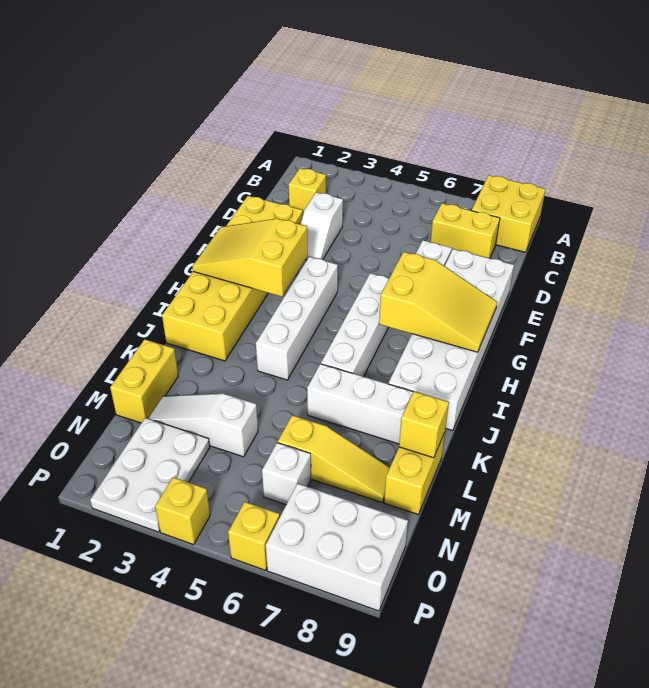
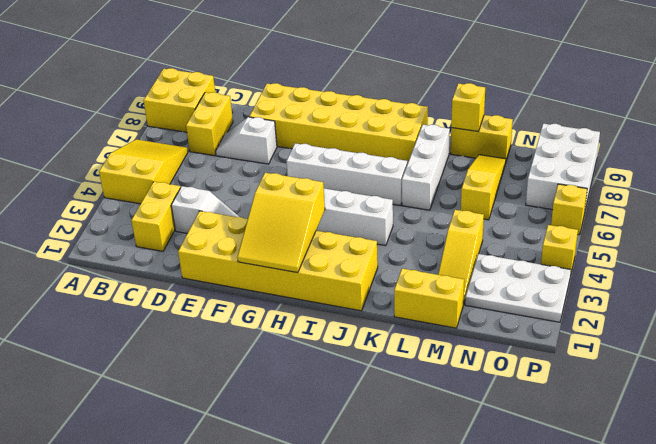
yellow brick C2 level 1 -> yellow brick C2:C3 level 1
white brick E8:J9 level 1 -> yellow brick E8:J9 level 1
yellow slope G7:H9 level 2 top 7 -> yellow slope A4:B6 level 1 top 4
white slope M2:M4 level 1 top 4 -> yellow slope M2:M4 level 1 top 4
white brick N6 level 1 -> none

